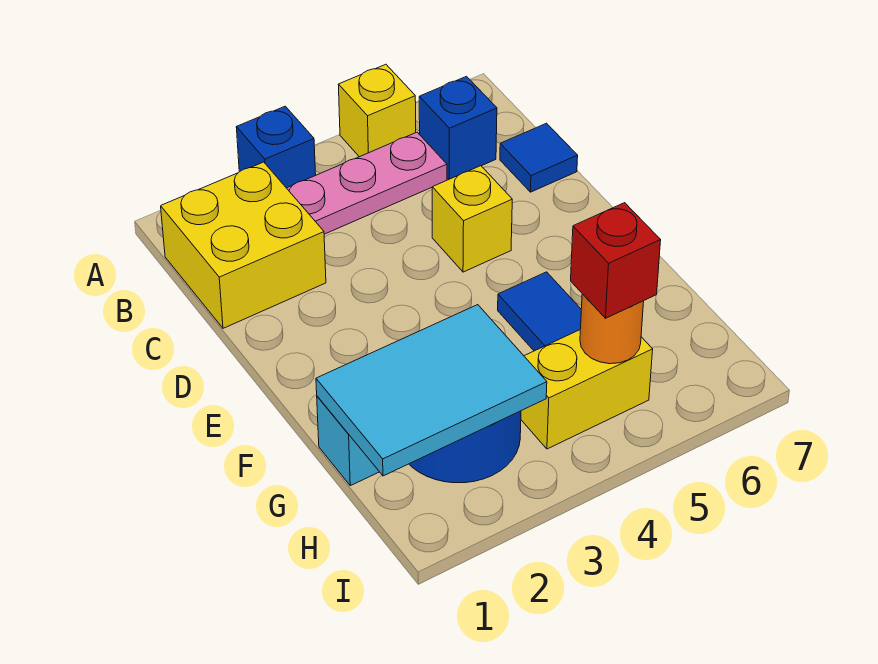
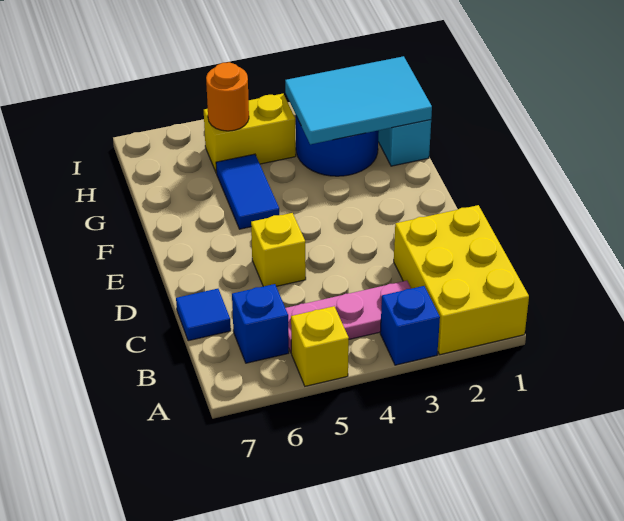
yellow brick B1:C2 level 1 -> yellow brick A1:C2 level 1
red brick H5 level 3 -> none

